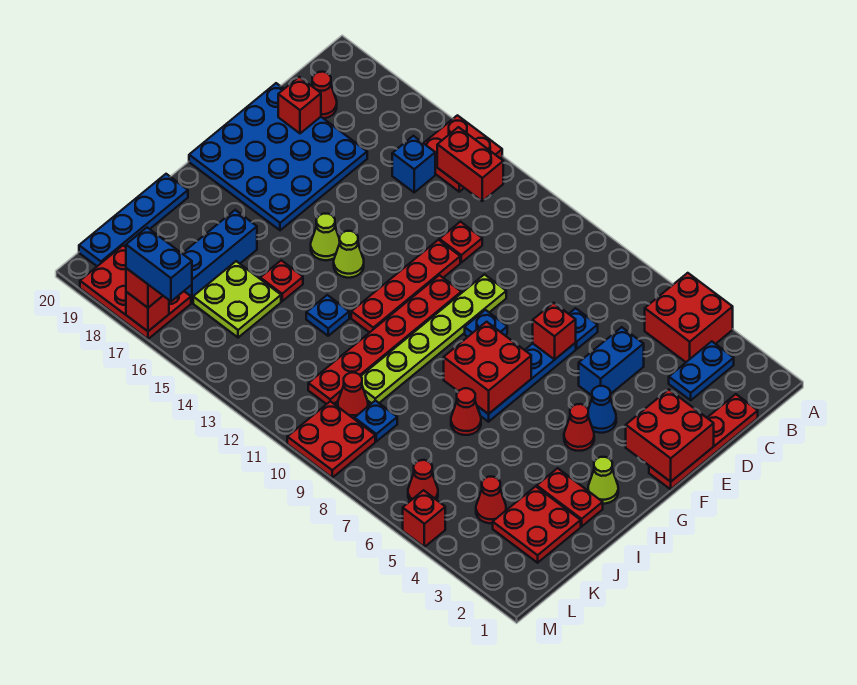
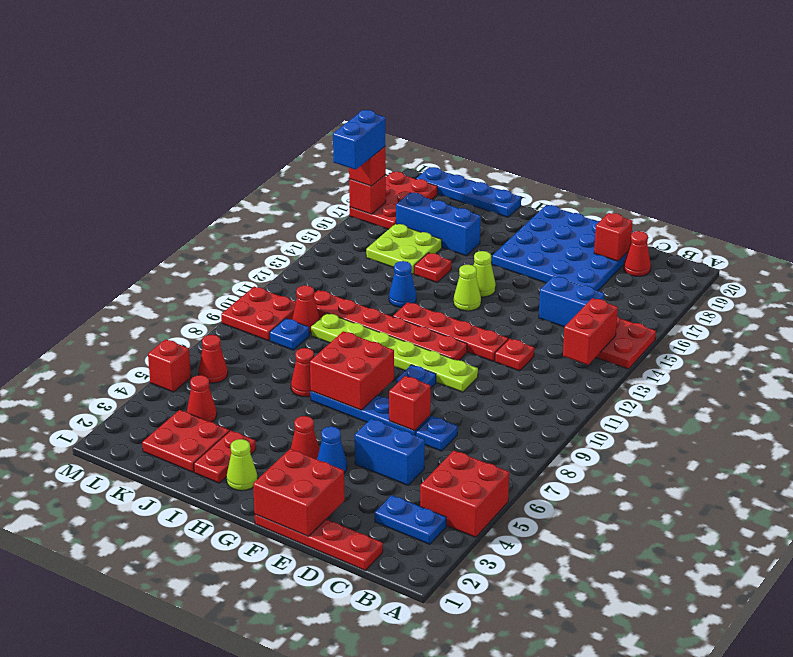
blue brick C15 level 1 -> blue brick C15:D15 level 1
blue plate I13 level 1 -> blue cone I13 level 1

